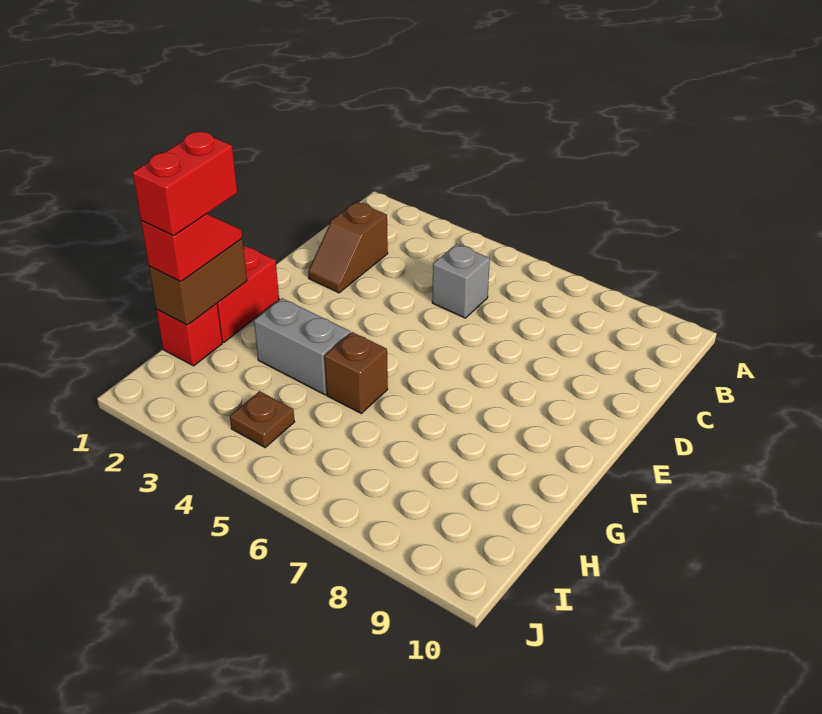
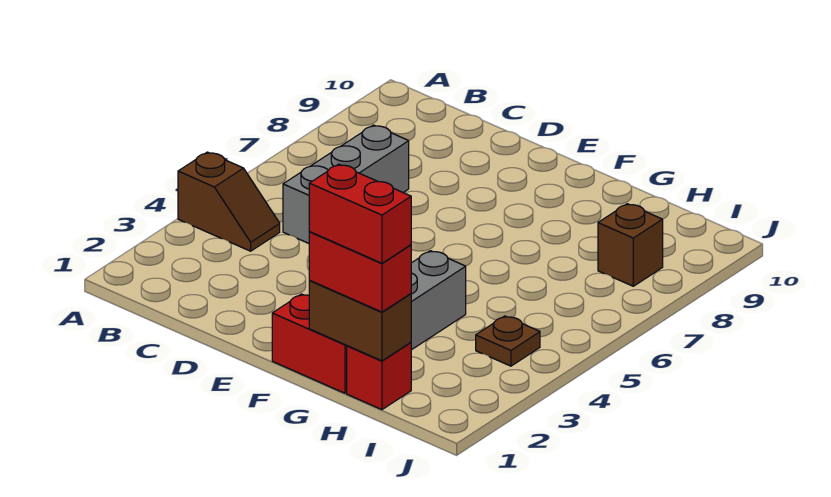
brown slope C2:D2 level 1 top C -> brown slope A4:B4 level 1 top A
grey brick C5 level 1 -> grey brick C5:C7 level 1
red slope G1:H1 level 3 top H -> red brick G1:H1 level 3
brown brick G5 level 1 -> brown brick I8 level 1

